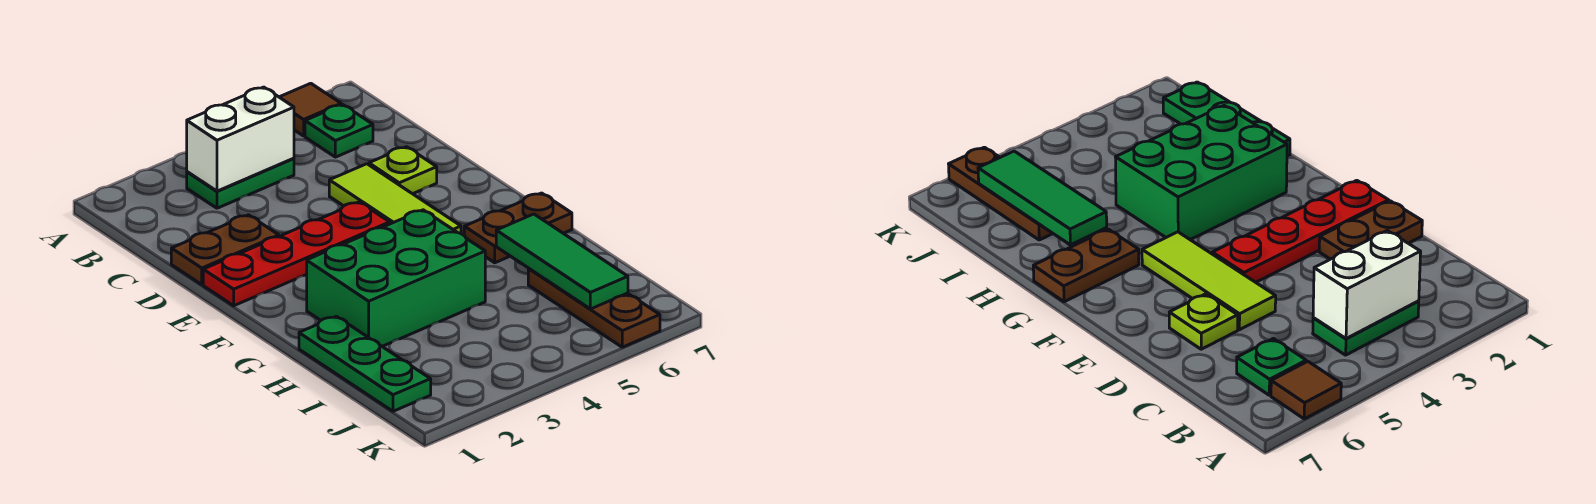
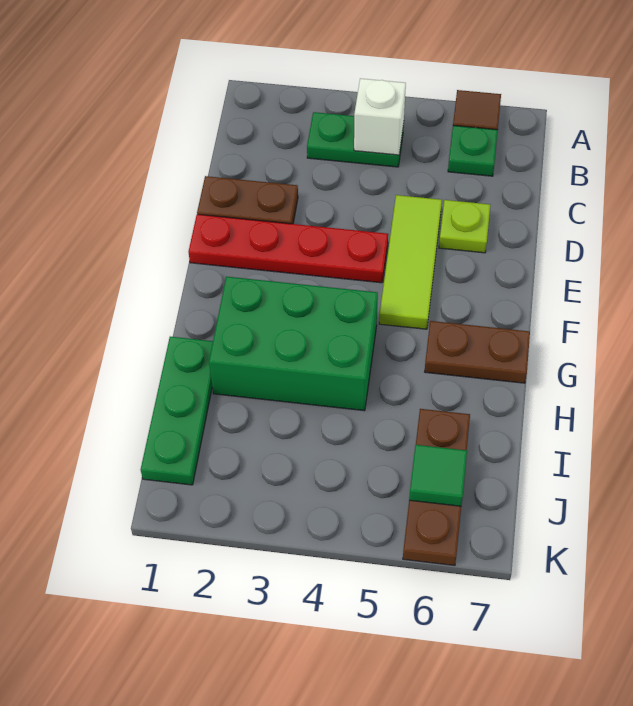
white brick B3:B4 level 2 -> white brick B4 level 2
green tile H6:J6 level 2 -> green tile J6 level 2

